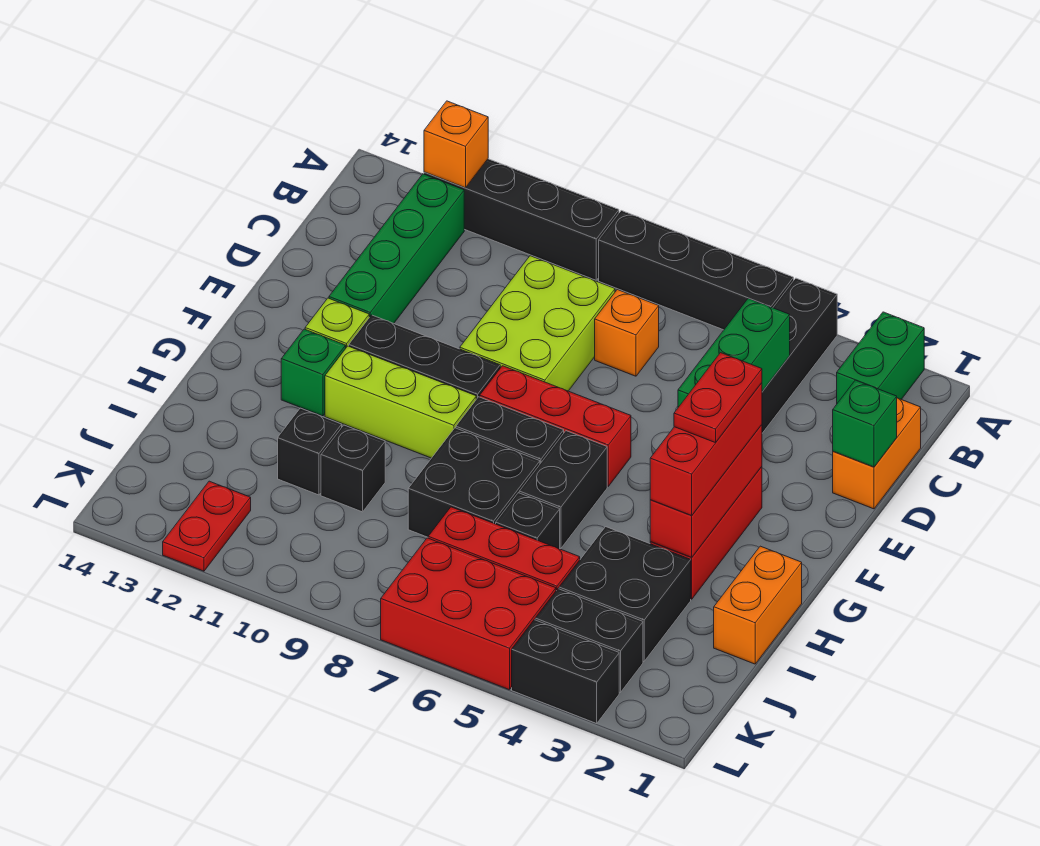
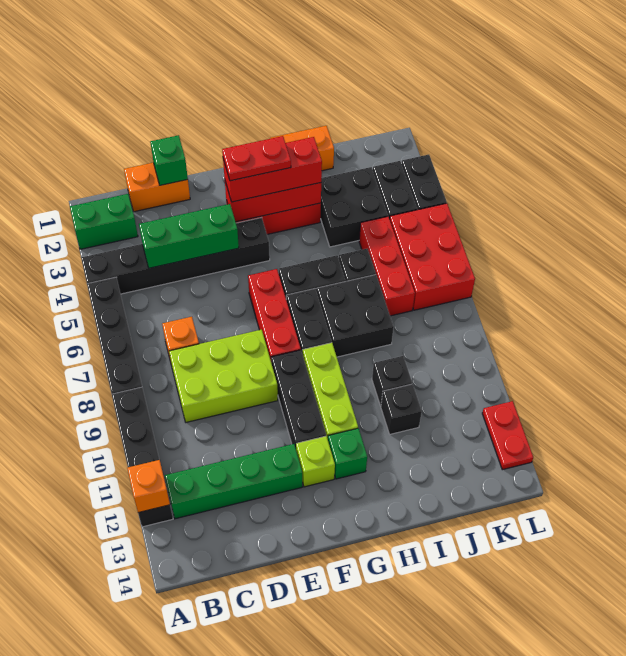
red plate K12:L12 level 1 -> red plate L12:L13 level 1

